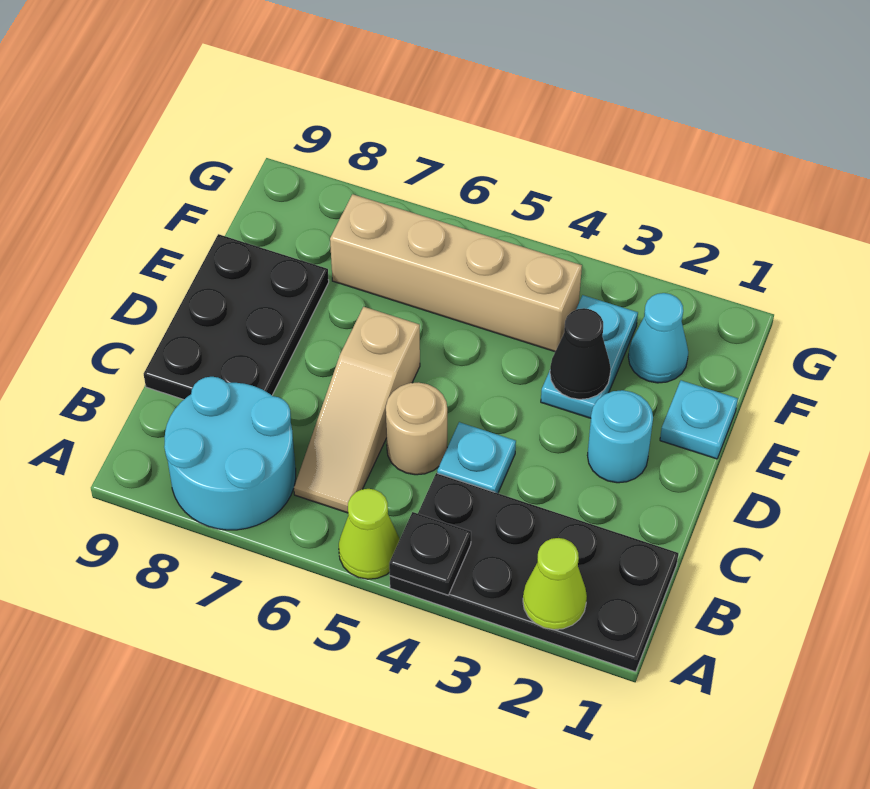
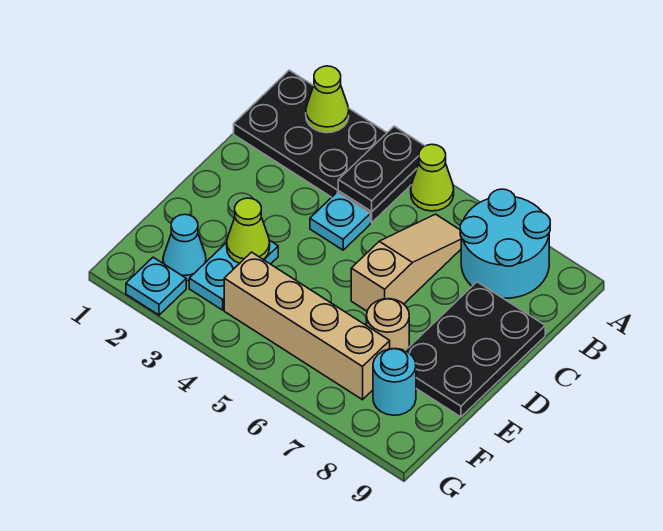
black plate A4 level 2 -> black plate A4:B4 level 2
tan round brick C5 level 1 -> tan round brick E7 level 1
cyan round brick D2 level 1 -> cyan round brick F8 level 1
cyan plate E1 level 1 -> cyan plate G2 level 1
black cone E3 level 2 -> lime cone E3 level 2

